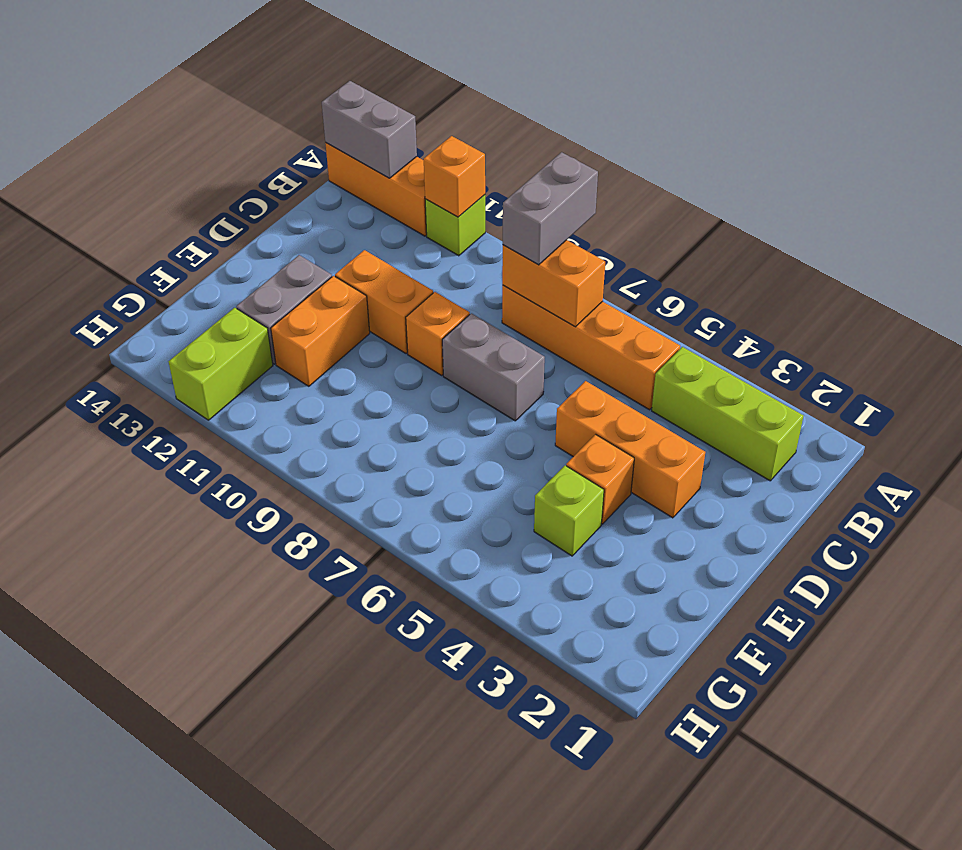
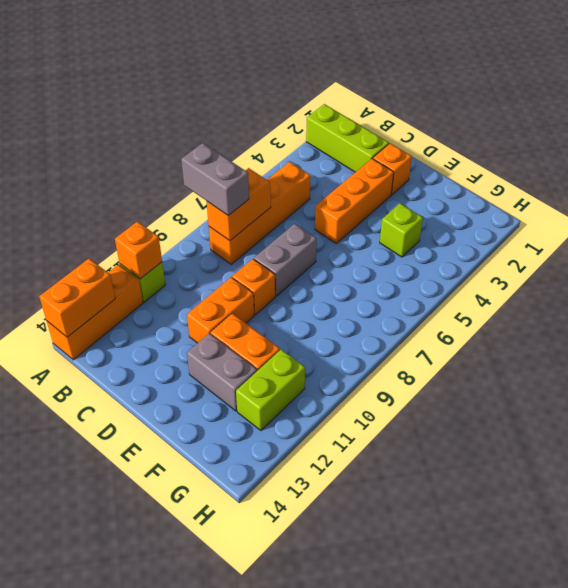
grey brick A13:A14 level 2 -> orange brick A13:A14 level 2
lime brick B2:B4 level 1 -> lime brick A2:C2 level 1
orange brick E4 level 1 -> orange brick D2 level 1
lime brick G12:H12 level 1 -> lime brick G11:G12 level 1

